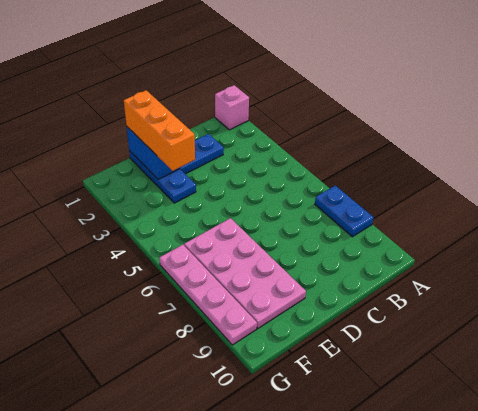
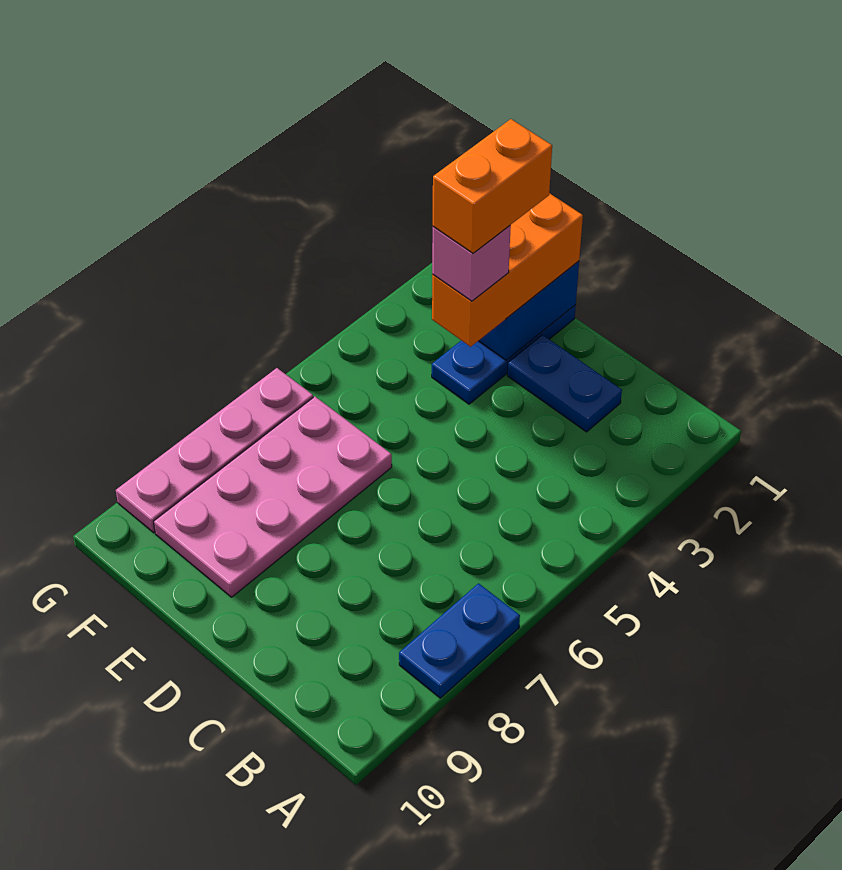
pink brick A1 level 1 -> pink brick E3 level 4
none -> orange brick E2:E3 level 5

